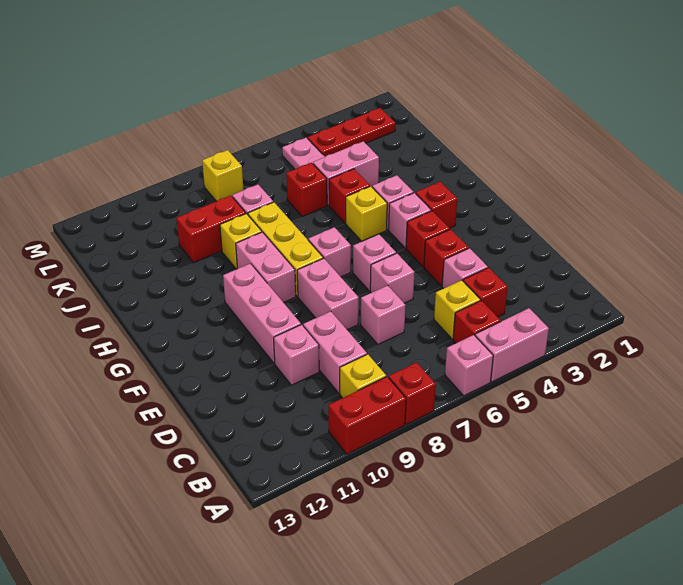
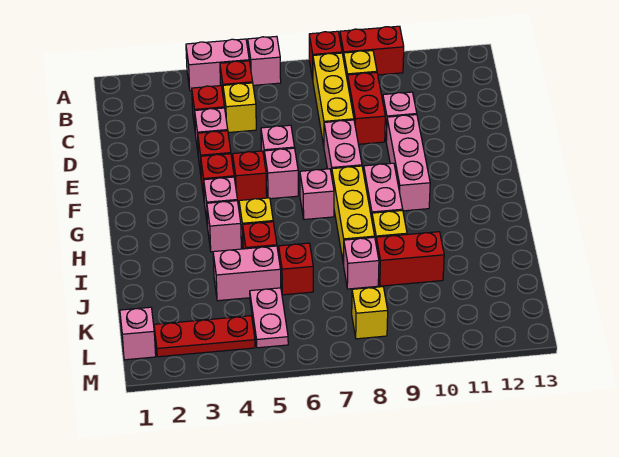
none -> yellow brick B8:D8 level 1
pink brick C9:D9 level 1 -> red brick C9:D9 level 1
pink brick D7 level 1 -> pink brick L1 level 1
red brick G3 level 1 -> red brick F5 level 1

